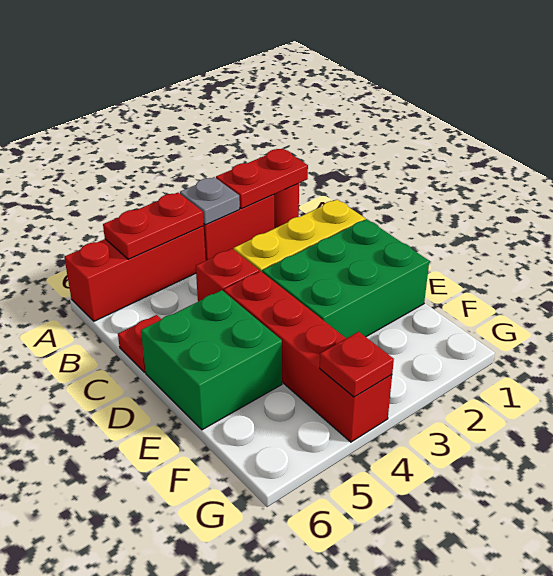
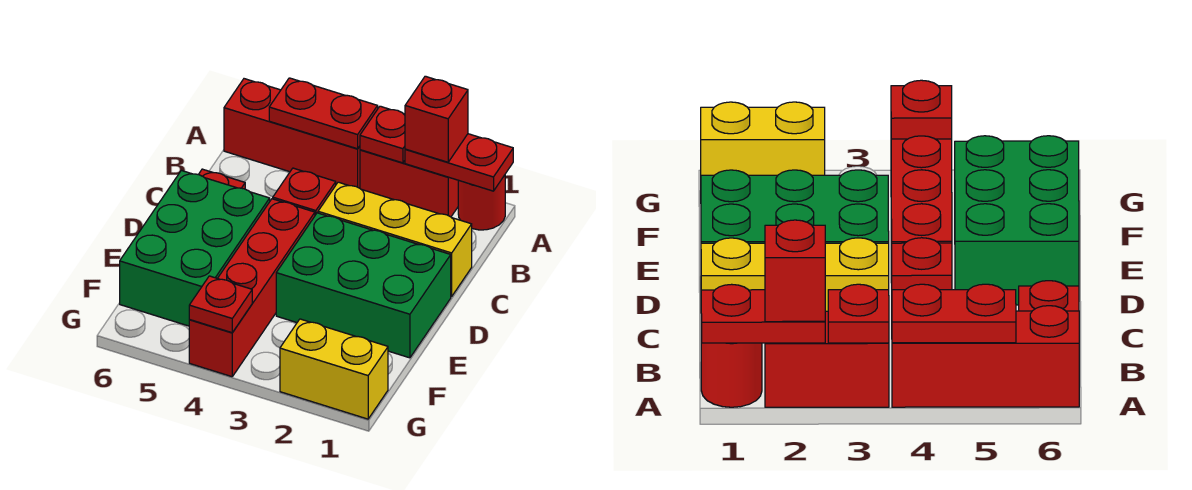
none -> red brick A2 level 3
grey plate A3 level 2 -> red plate A3 level 2
green brick D5:E6 level 1 -> green brick D5:F6 level 1
none -> yellow brick G1:G2 level 1

